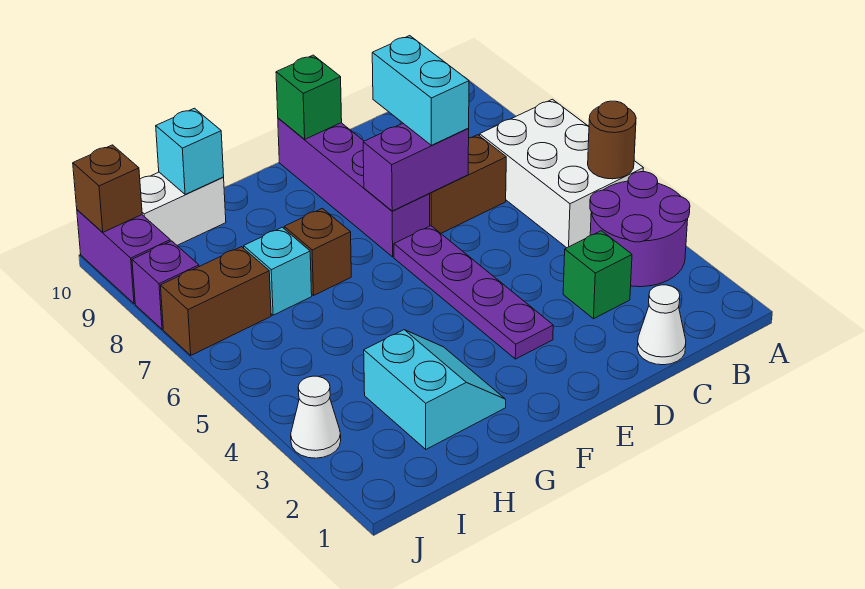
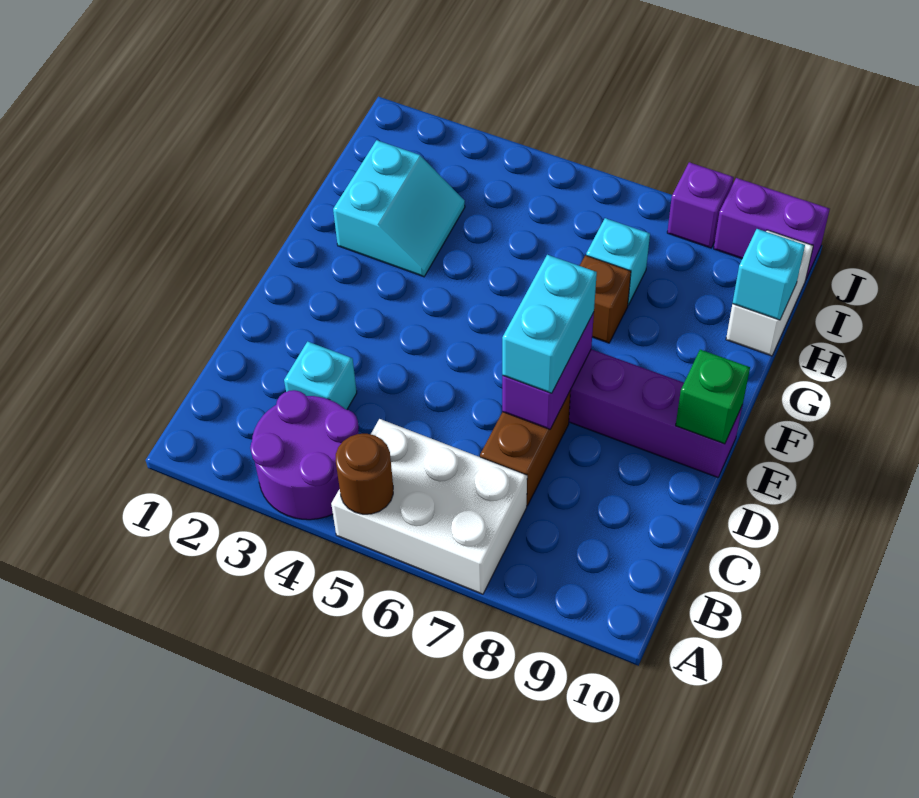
white cone C1 level 1 -> none
green brick C3 level 1 -> cyan brick C3 level 1
cyan brick D7:D8 level 3 -> cyan brick D7:E7 level 3
purple plate E3:E6 level 1 -> none
cyan slope G2:H3 level 1 top H -> cyan slope G2:H3 level 1 top 2
brown brick I7:J7 level 1 -> none
white cone J3 level 1 -> none
brown brick J10 level 2 -> none

